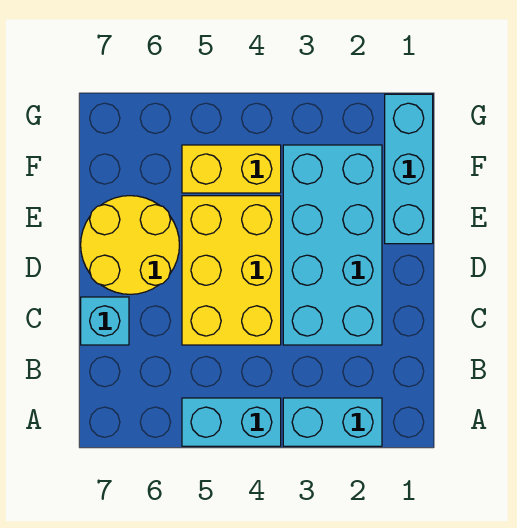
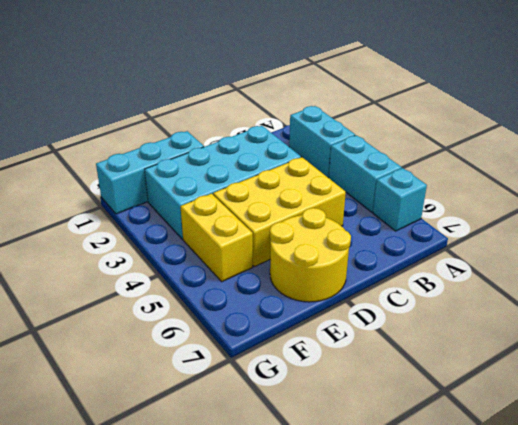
cyan brick C7 level 1 -> cyan brick A6 level 1

